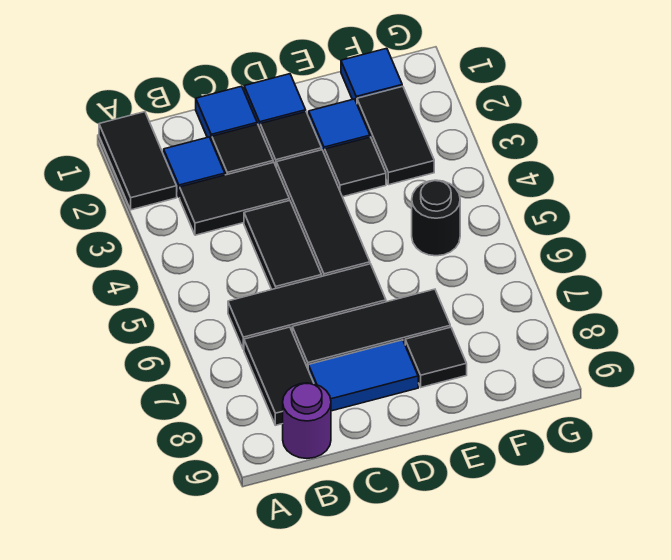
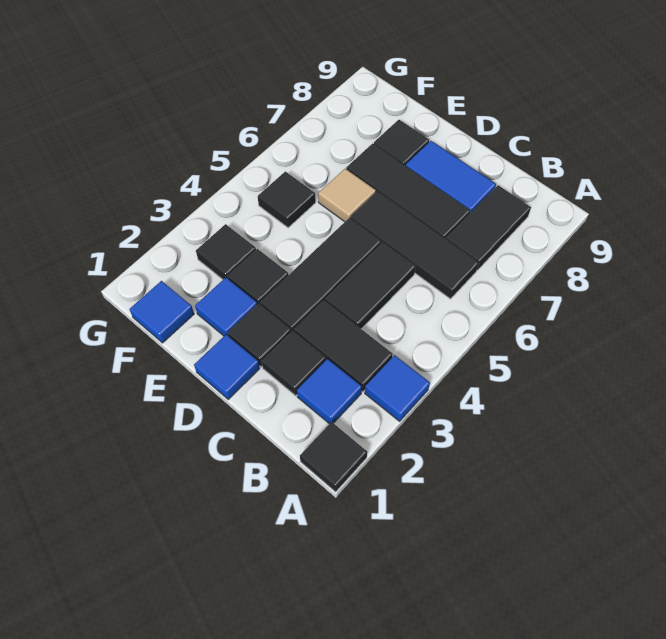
black tile A1:A2 level 1 -> black tile A1 level 1
purple round brick B9 level 1 -> none
blue tile C1 level 1 -> blue tile A3 level 1
none -> tan tile E6 level 1
black tile F2:F3 level 1 -> black tile F3 level 1
black round brick F5 level 1 -> black tile F5 level 1

